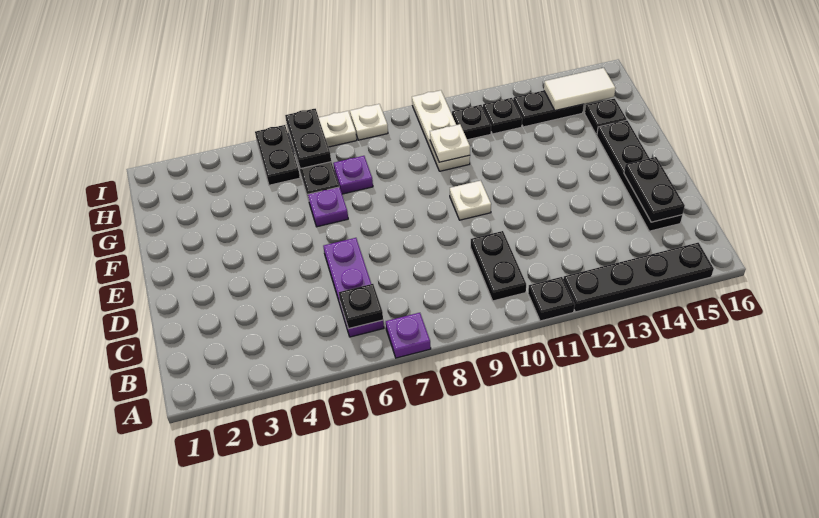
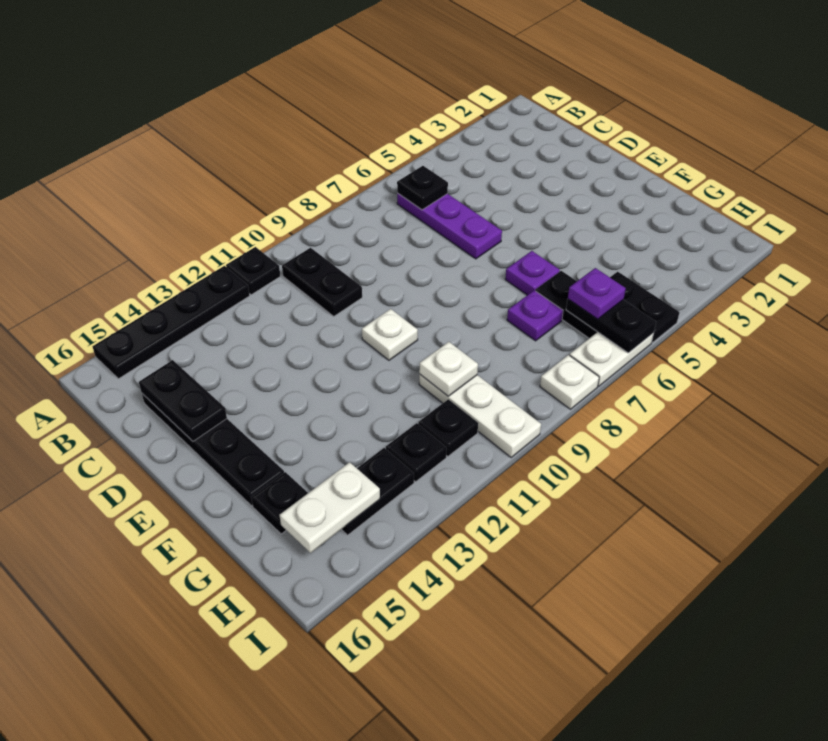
purple plate A7 level 1 -> purple plate H6 level 3
white tile H14:H15 level 2 -> white plate H14:H15 level 2

